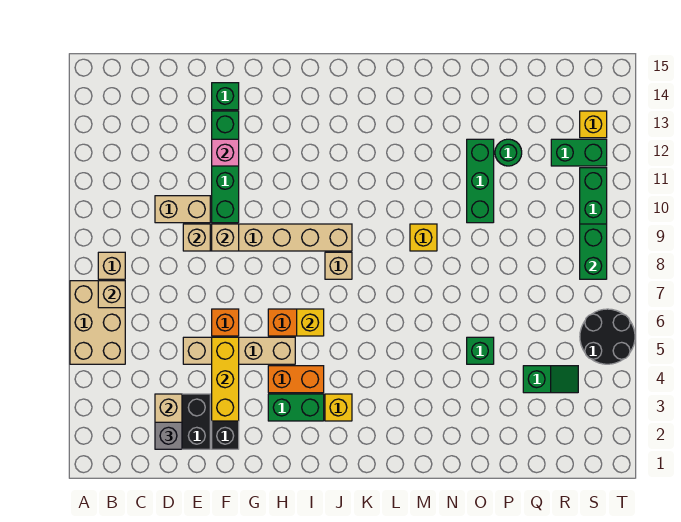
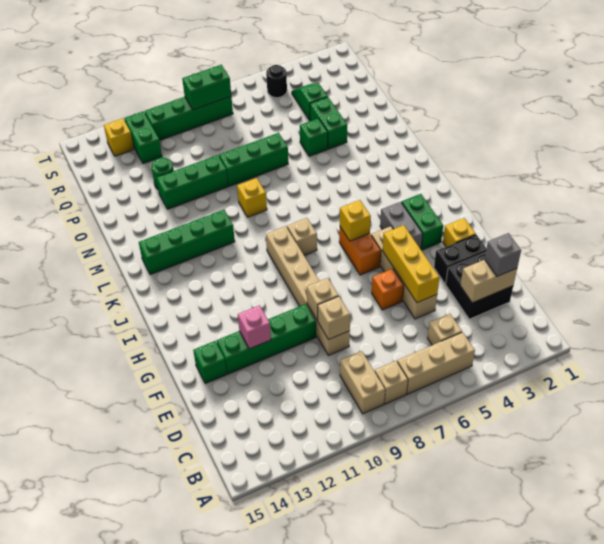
tan brick A5:B7 level 1 -> tan brick B5:B7 level 1
tan brick B7 level 2 -> tan brick C5 level 1
tan brick D10:E10 level 1 -> tan brick B9:C9 level 1
yellow brick F3:F5 level 2 -> yellow brick E5:G5 level 2
orange brick H4:I4 level 1 -> grey brick H4:I4 level 1
yellow brick J3 level 1 -> yellow brick G2 level 1
none -> green brick L11:L14 level 1
none -> green brick O4:P4 level 1
none -> green brick O7:O9 level 1
black round brick S5:T6 level 1 -> black round brick S5 level 1

